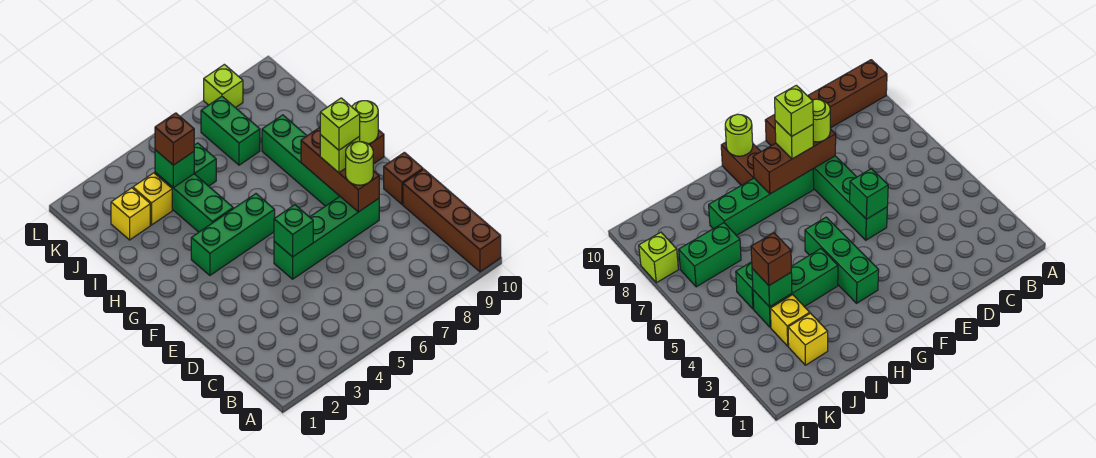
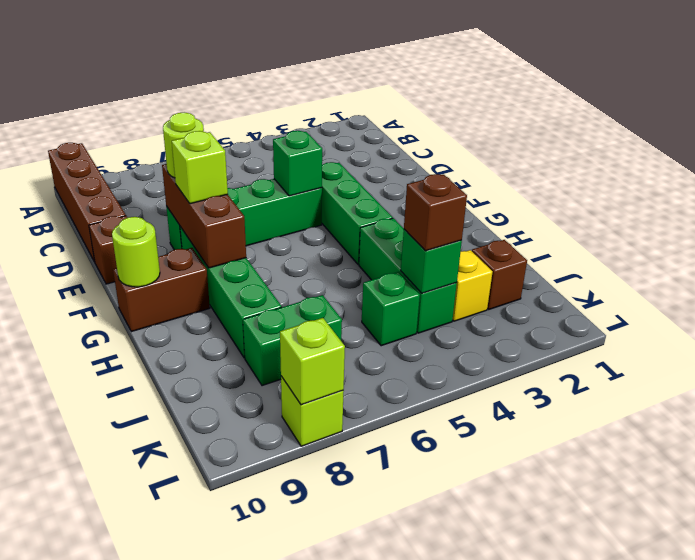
lime brick F8 level 4 -> lime brick L8 level 2
green brick G3:G5 level 1 -> green brick E4:G4 level 1
yellow brick J2 level 1 -> brown brick J2 level 1
green brick J7:K7 level 1 -> green brick J7:J8 level 1

